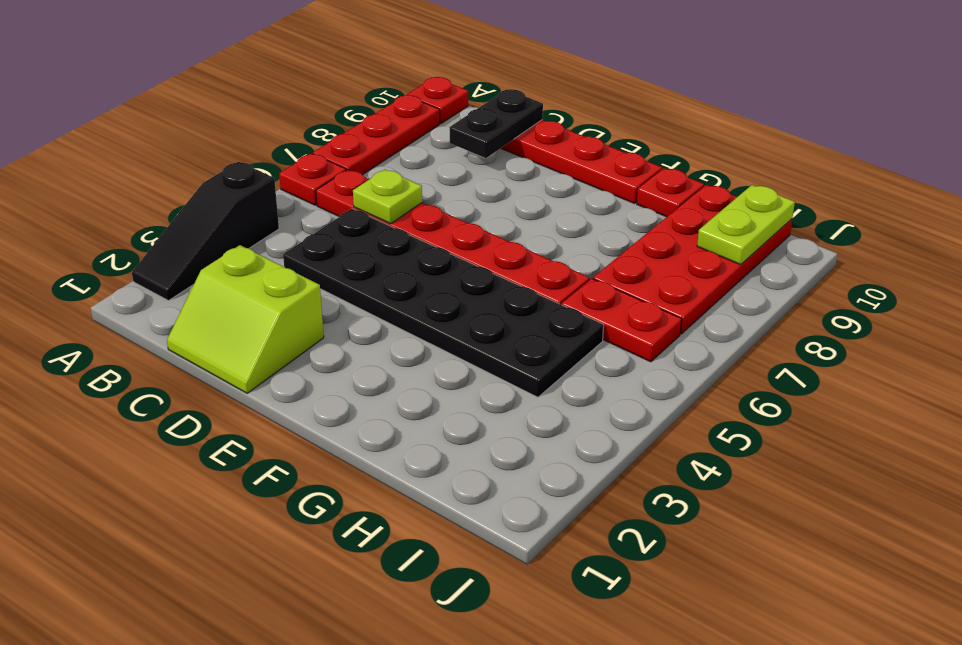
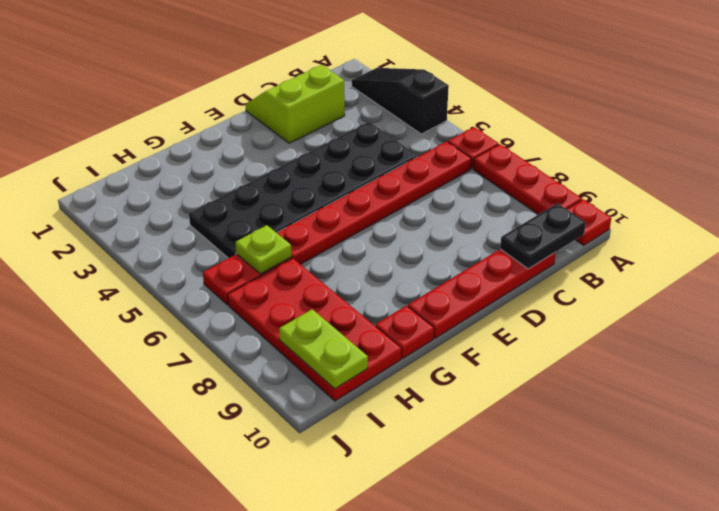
lime plate C6 level 2 -> lime plate H6 level 2
black plate C9:C10 level 2 -> black plate B10:C10 level 2

